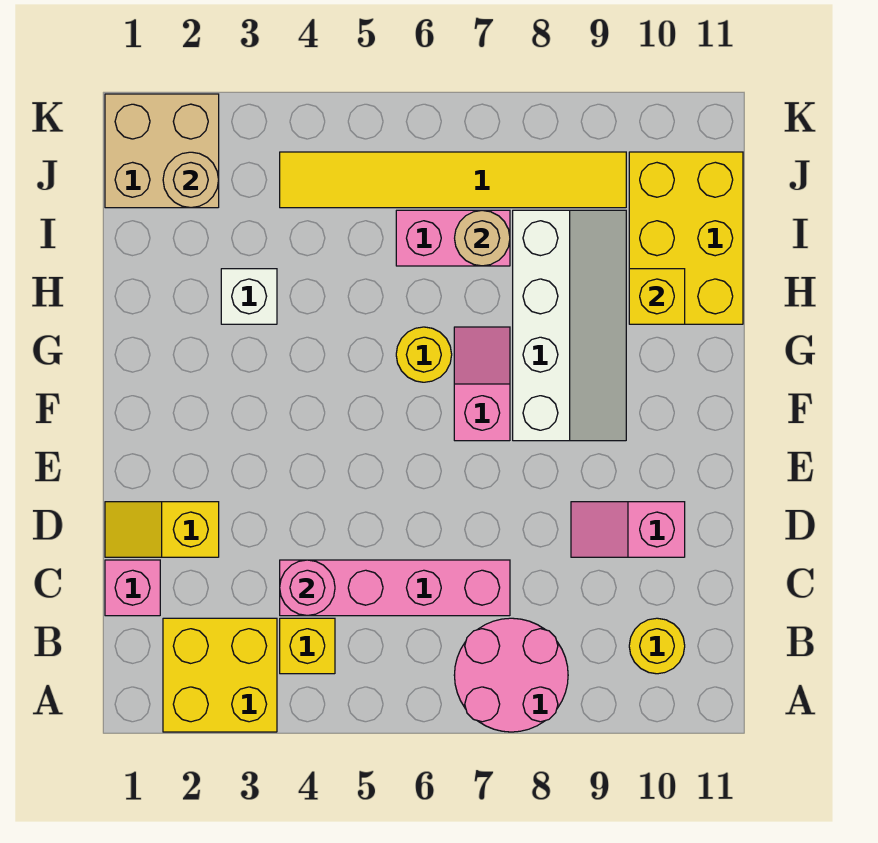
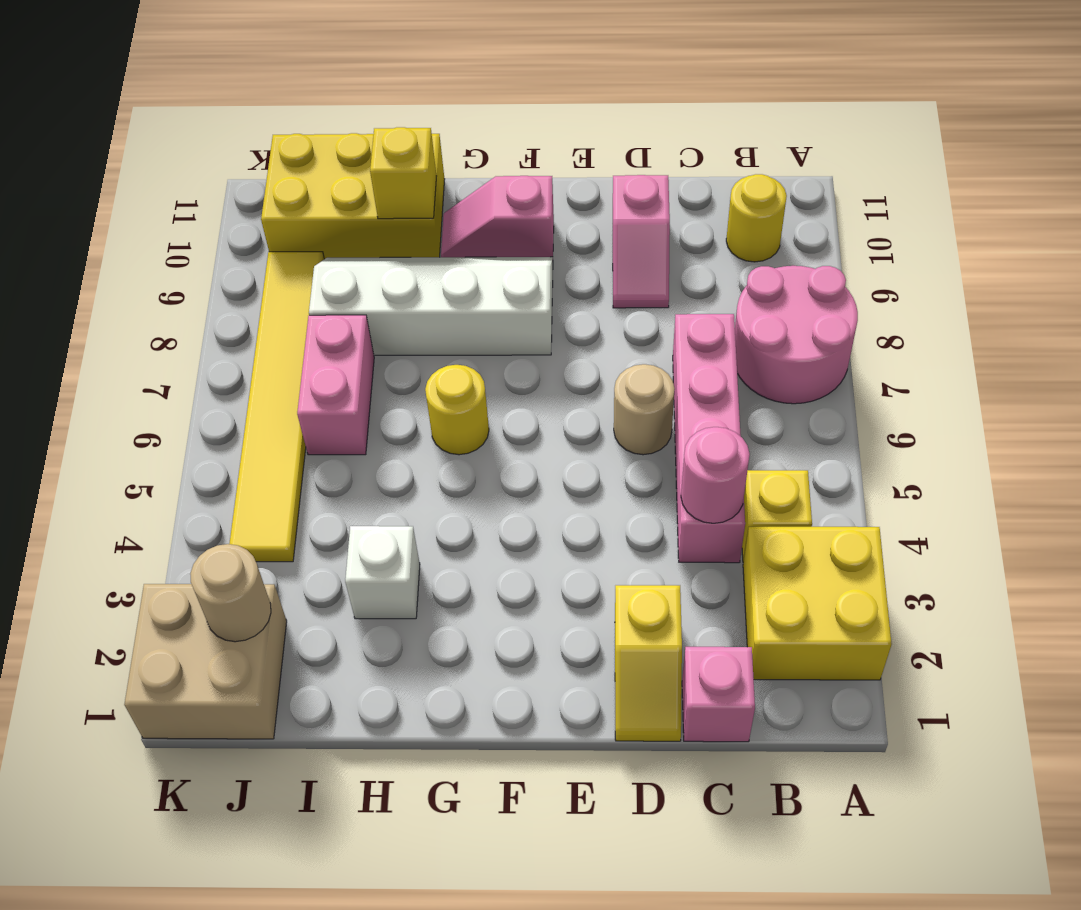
pink slope F7:G7 level 1 top F -> pink slope F10:G10 level 1 top F
tan round brick I7 level 2 -> tan round brick D6 level 1

